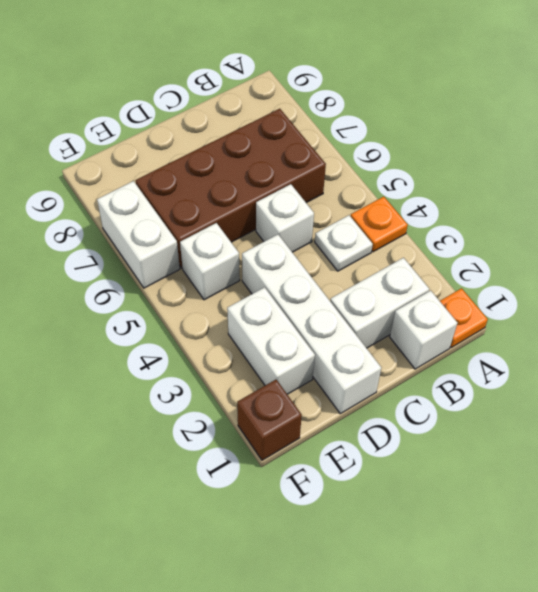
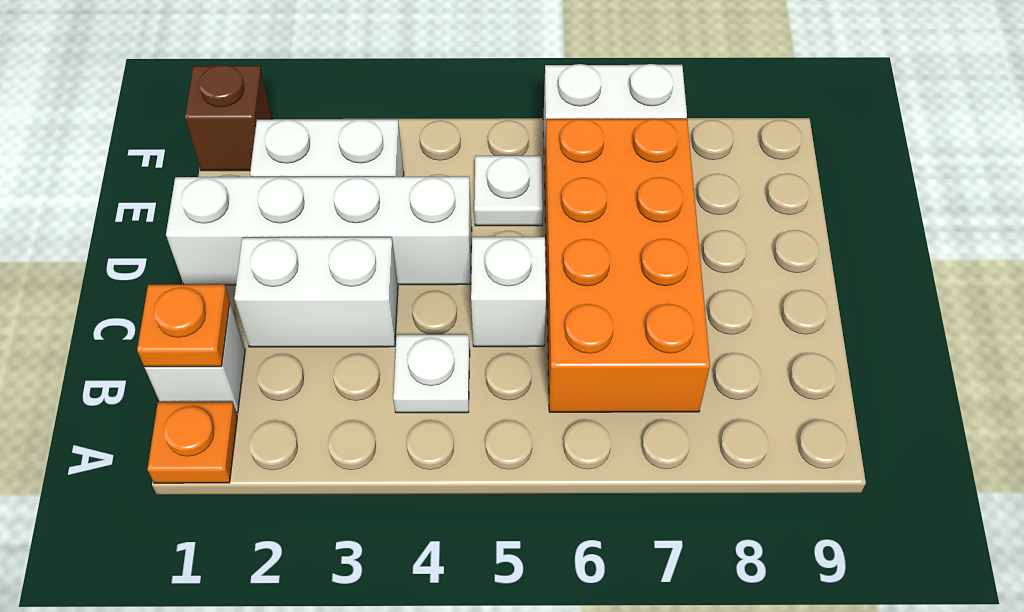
orange plate A4 level 1 -> orange plate B1 level 2
white brick B2:C2 level 1 -> white brick C2:C3 level 1
brown brick B6:E7 level 1 -> orange brick B6:E7 level 1
white brick E5 level 1 -> white plate E5 level 1

